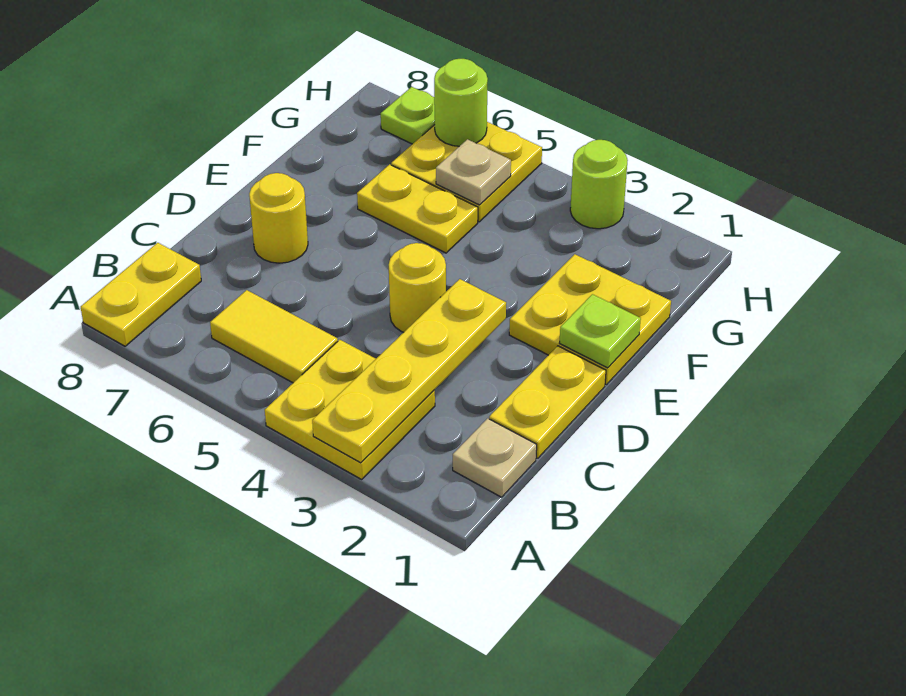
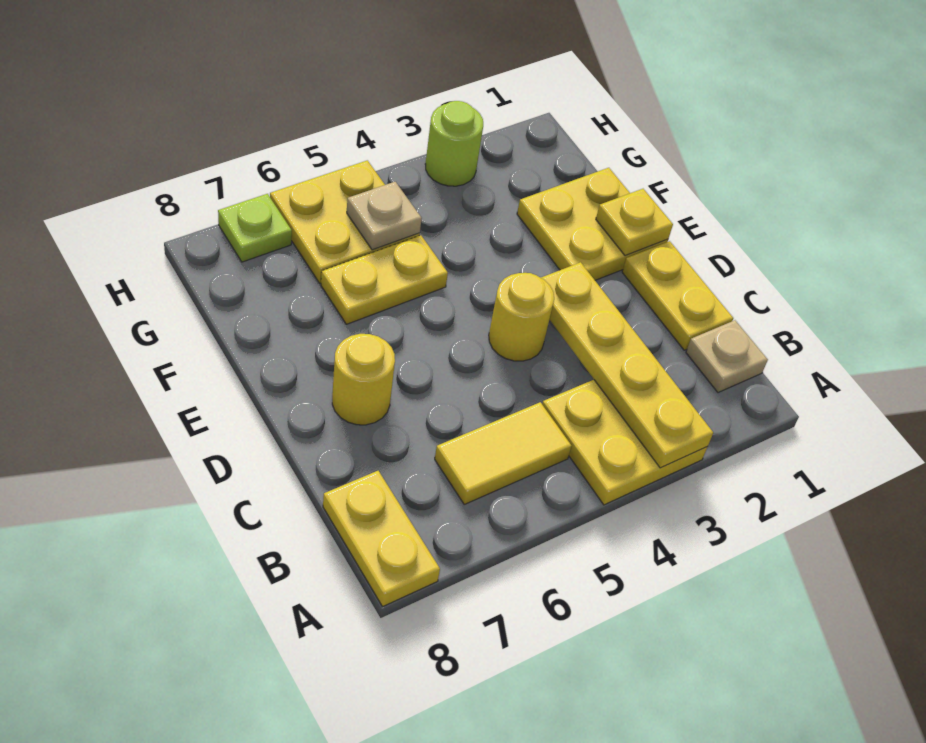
lime plate E1 level 2 -> yellow plate E1 level 2
lime round brick H6 level 2 -> none

